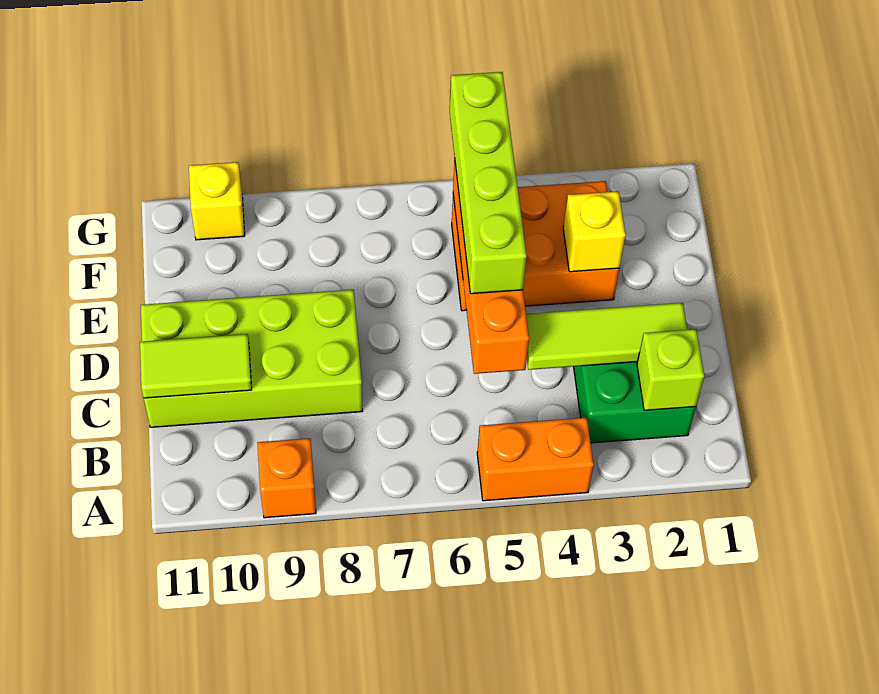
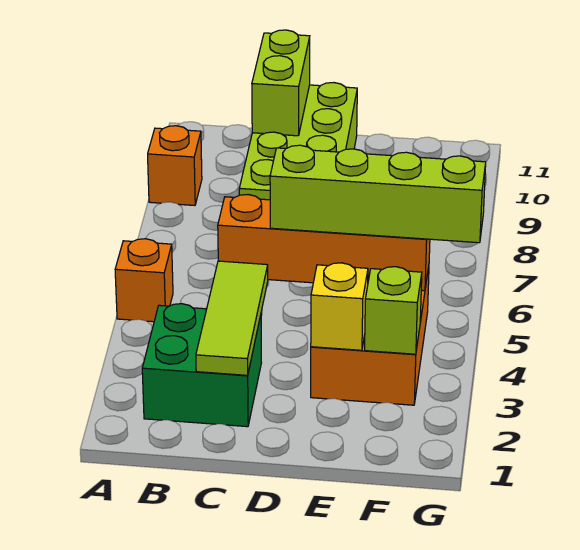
orange brick A4:A5 level 1 -> orange brick A5 level 1
lime brick B2 level 2 -> lime brick F3 level 2
lime tile C10:C11 level 2 -> lime brick C10:C11 level 2
yellow brick G10 level 1 -> none

